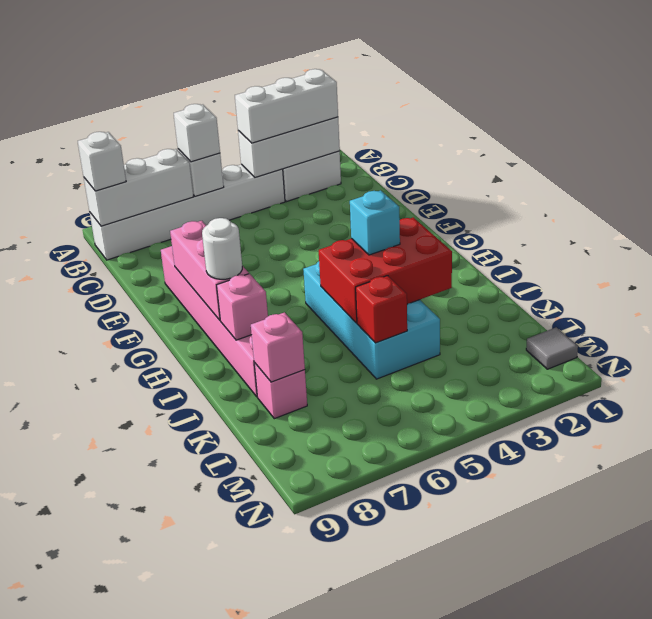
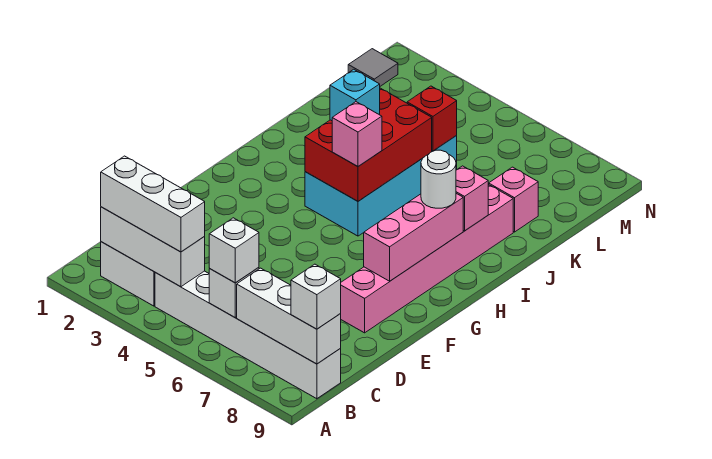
red brick I3:J5 level 2 -> red brick H4:J5 level 2
pink brick K8 level 2 -> pink brick H5 level 3

